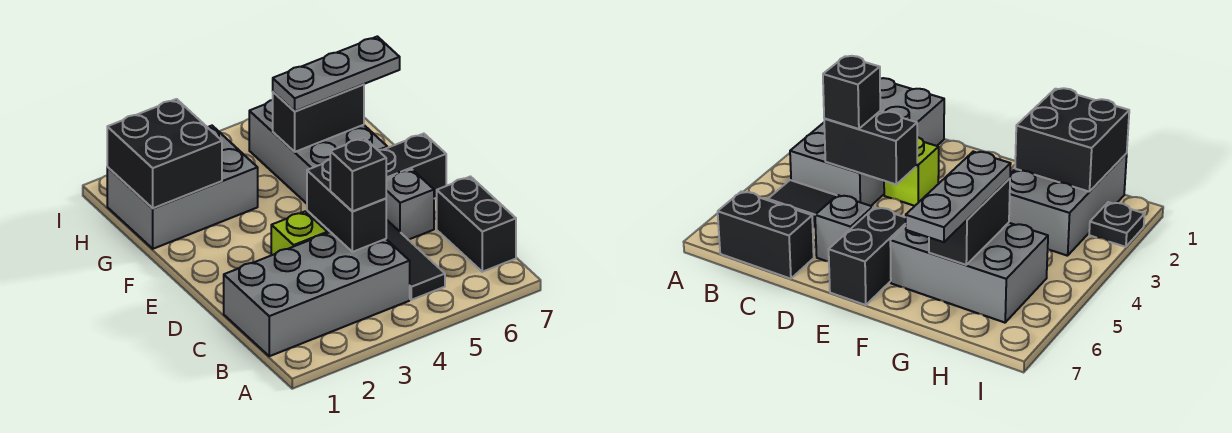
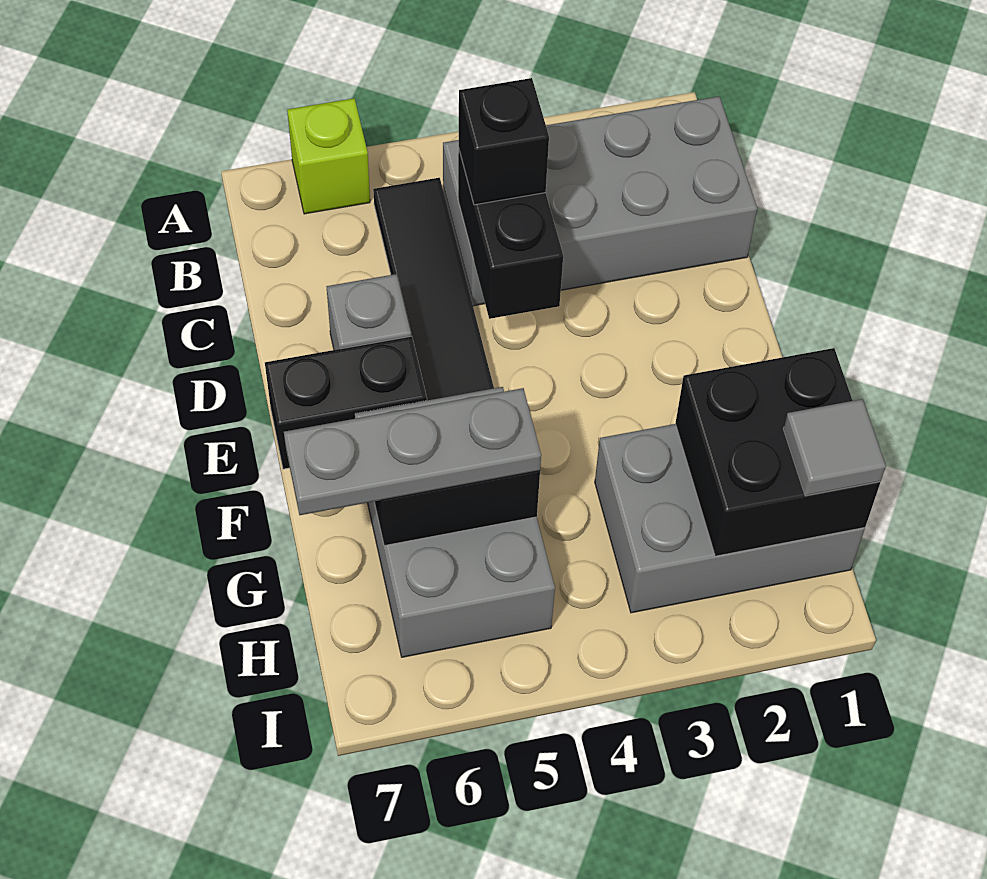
black brick B7:C7 level 1 -> none
lime brick D3 level 1 -> lime brick A6 level 1
none -> grey tile H1 level 3
black plate I2 level 1 -> none

